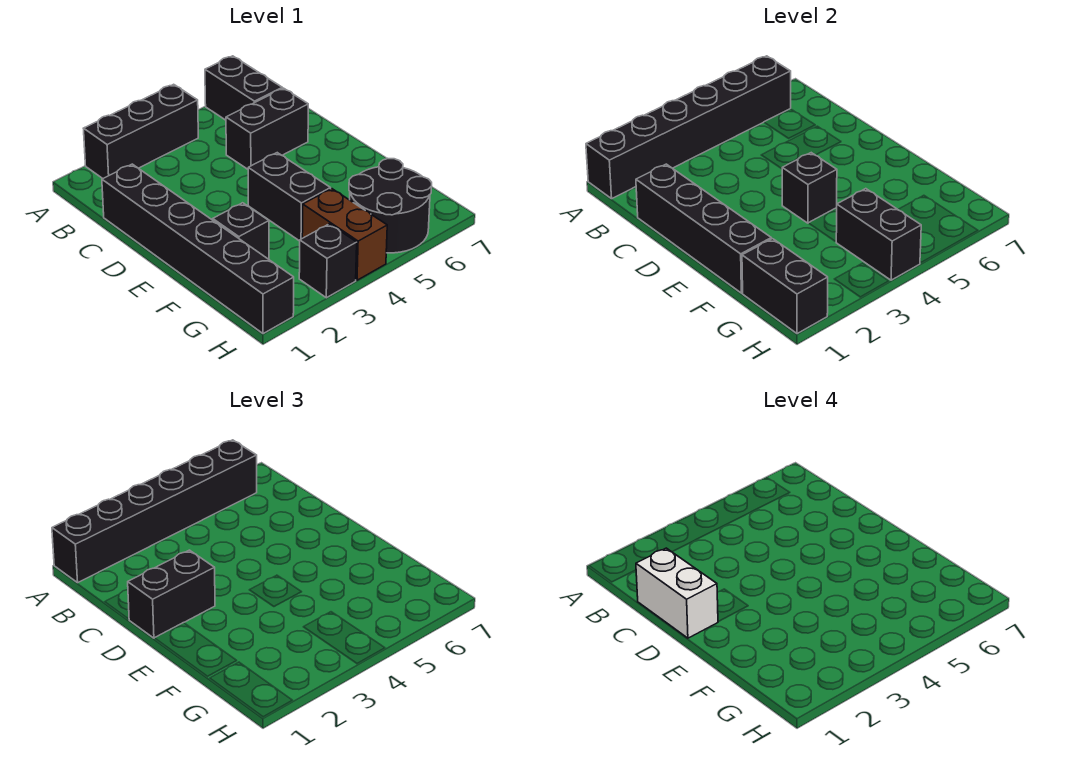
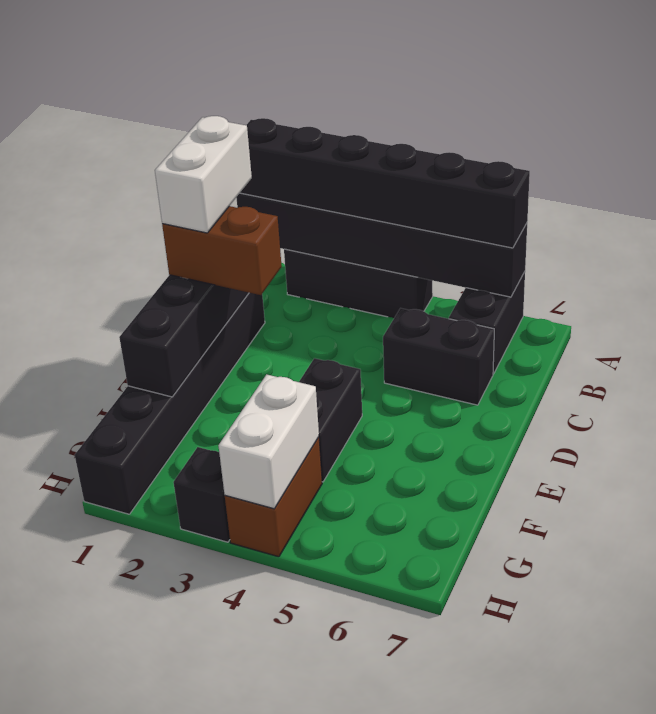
black brick D1:D2 level 3 -> brown brick D1:D2 level 3
black brick E4 level 2 -> none
black brick F2 level 1 -> none
black brick G1:H1 level 2 -> none
black brick G4:H4 level 2 -> white brick G4:H4 level 2
black round brick G5:H6 level 1 -> none

